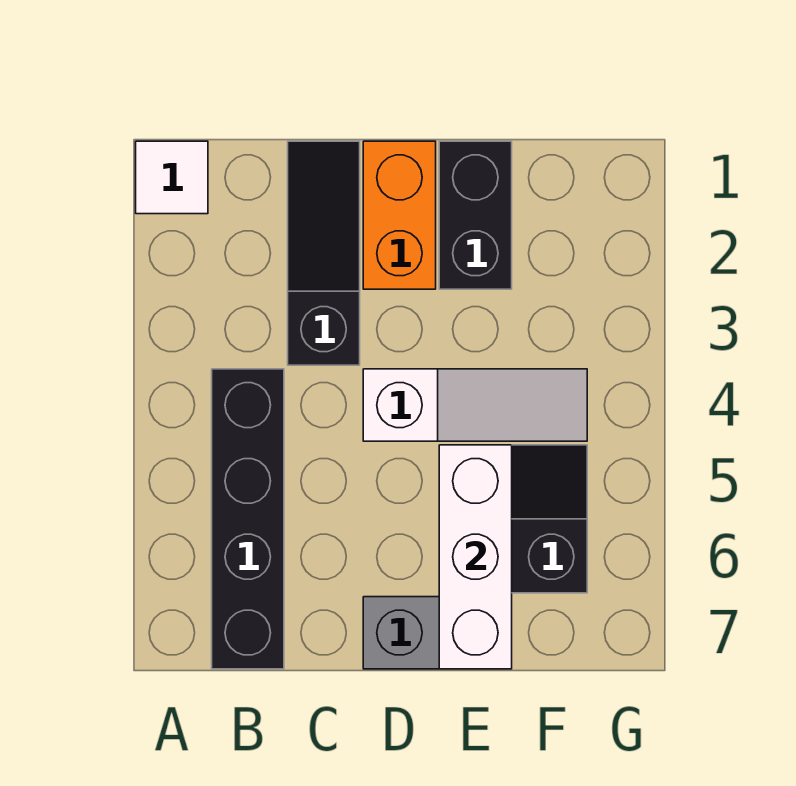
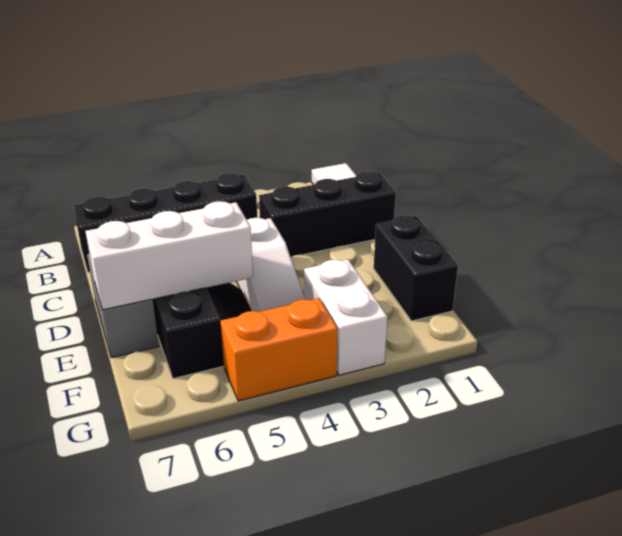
black slope C1:C3 level 1 top 3 -> black brick C1:C3 level 1
orange brick D1:D2 level 1 -> orange brick G4:G5 level 1
black brick E1:E2 level 1 -> black brick E1:F1 level 1
none -> white brick F3:G3 level 1

